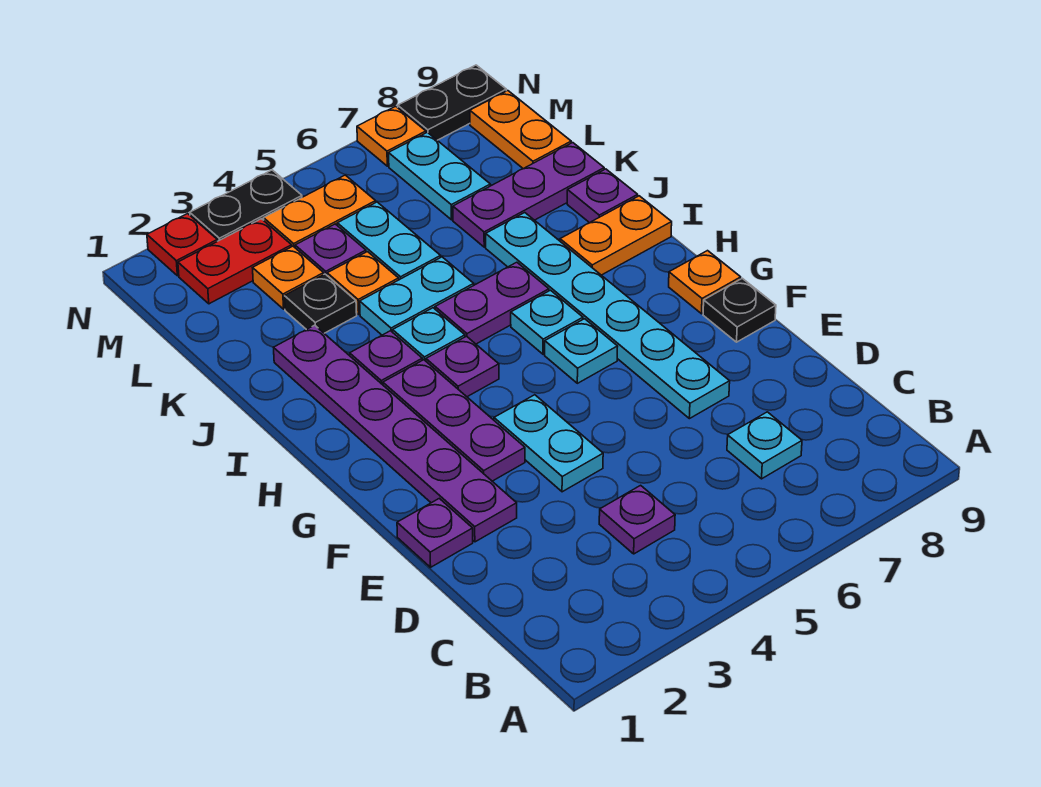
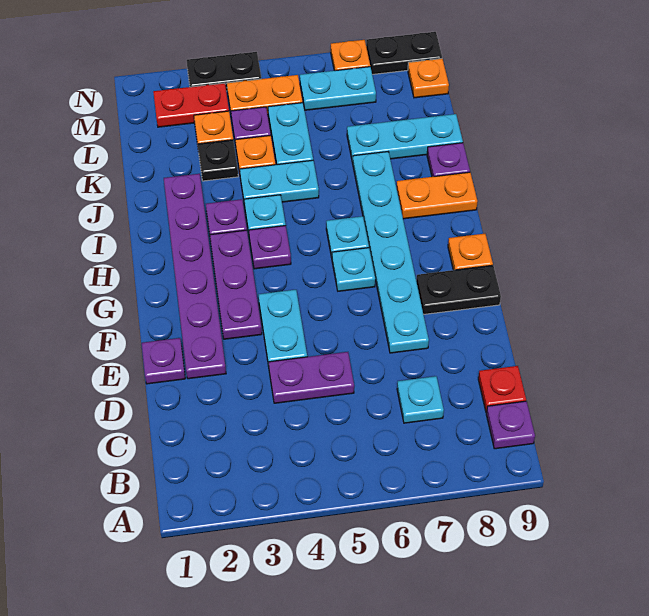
purple plate C4 level 1 -> purple plate B9 level 1
black plate F9 level 1 -> black plate F8:F9 level 1
purple plate I5:I6 level 1 -> purple plate D4:D5 level 1
purple plate K7:K9 level 1 -> cyan plate K7:K9 level 1
cyan plate L7:M7 level 1 -> cyan plate M6:M7 level 1
orange plate L9:M9 level 1 -> orange plate M9 level 1
red plate N2 level 1 -> red plate C9 level 1

